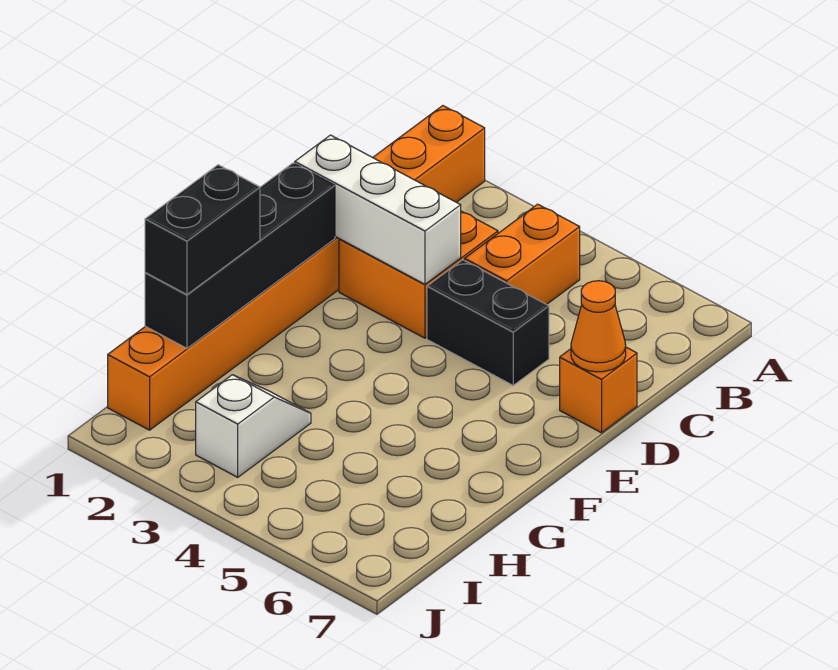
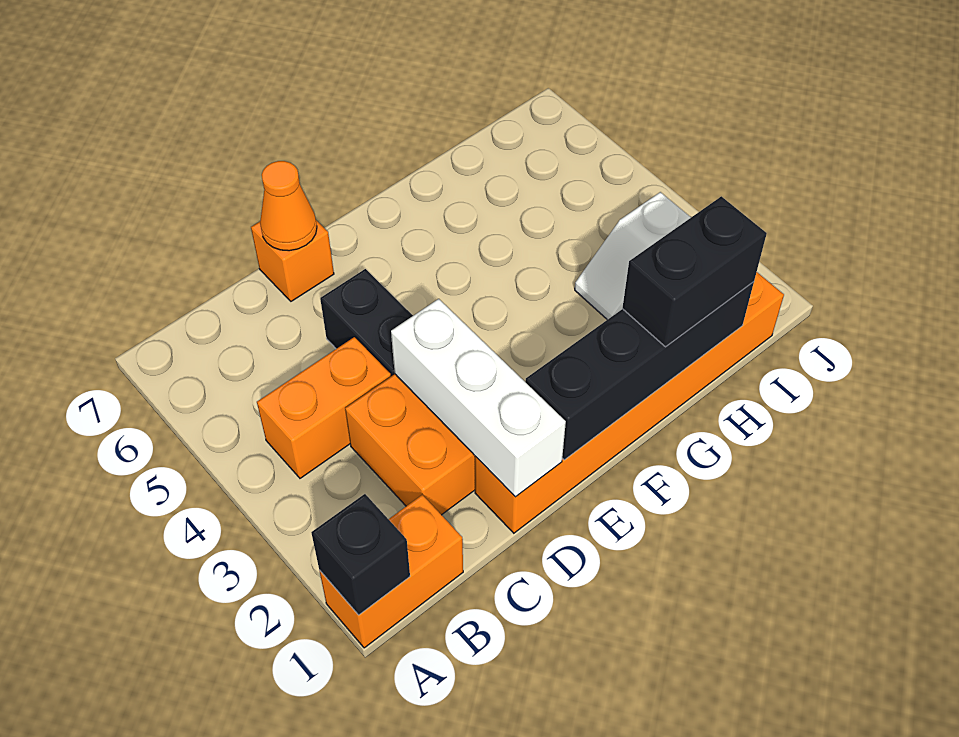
none -> black brick A1 level 2

